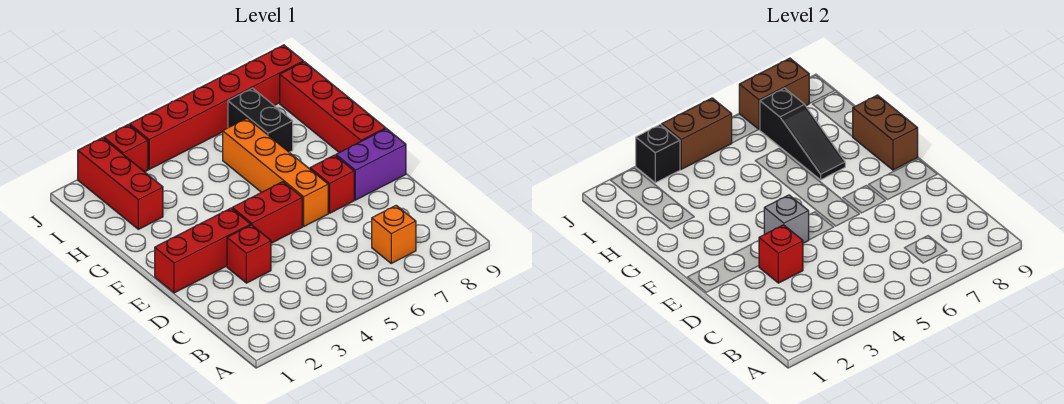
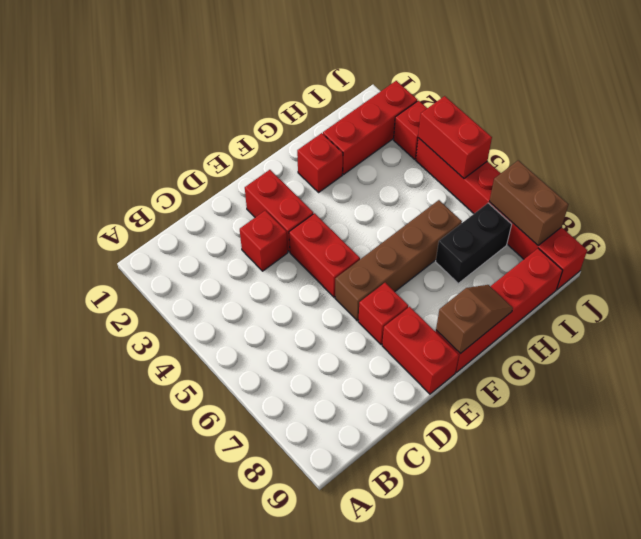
orange brick B7 level 1 -> none
red brick D3 level 2 -> red brick G2 level 1
red brick E1:E3 level 1 -> red brick E2:E3 level 1
grey brick E4 level 2 -> none
orange brick E6:H6 level 1 -> brown brick E6:H6 level 1
purple brick E8:E9 level 1 -> red brick E8:E9 level 1
brown brick F9:G9 level 2 -> brown slope F9:G9 level 2 top F
black slope G7:I7 level 2 top I -> none
black brick J3 level 2 -> none
brown brick J4:J5 level 2 -> red brick J4:J5 level 2

